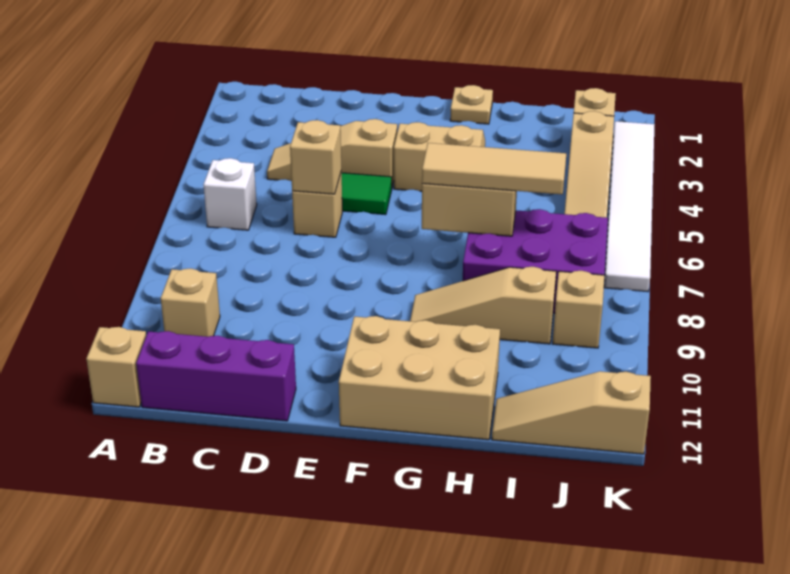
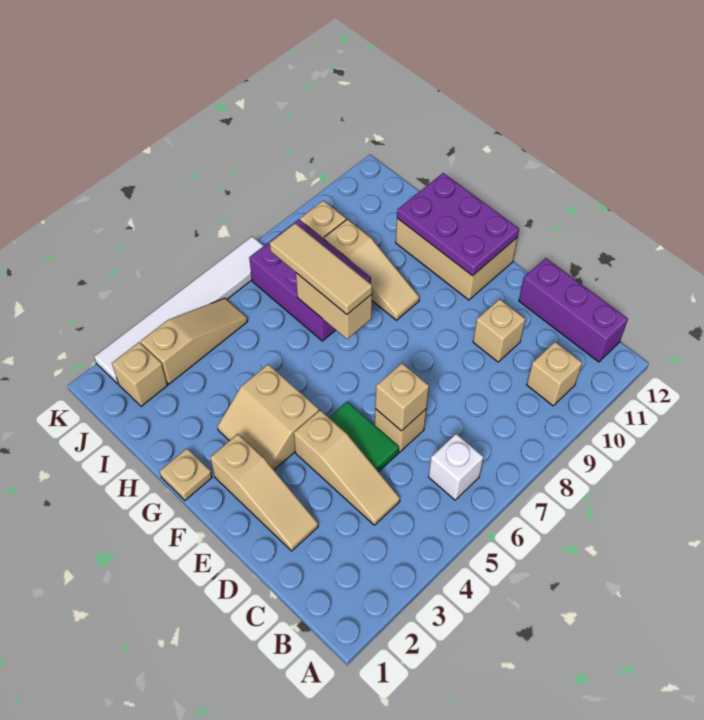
tan brick A12 level 1 -> tan brick D10 level 1
none -> purple plate F11:H12 level 2
tan slope I12:K12 level 1 top K -> tan slope D2:F2 level 1 top F

